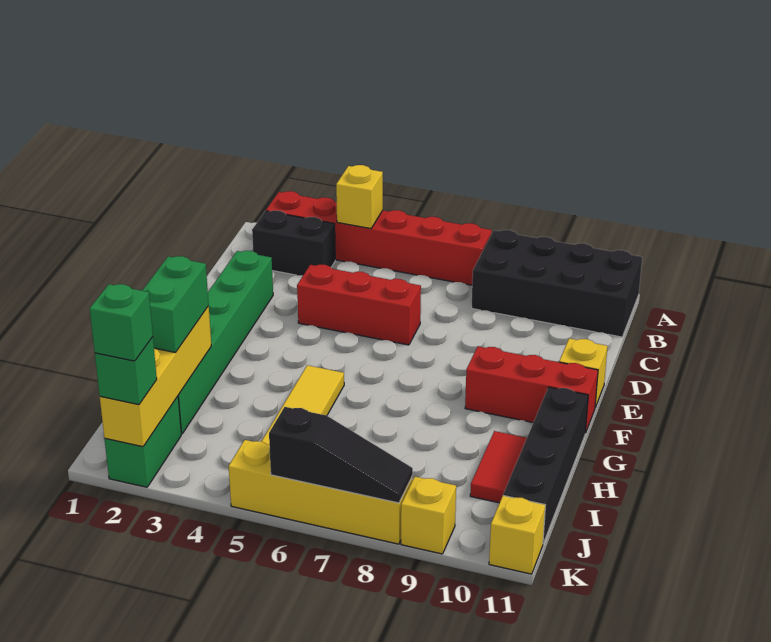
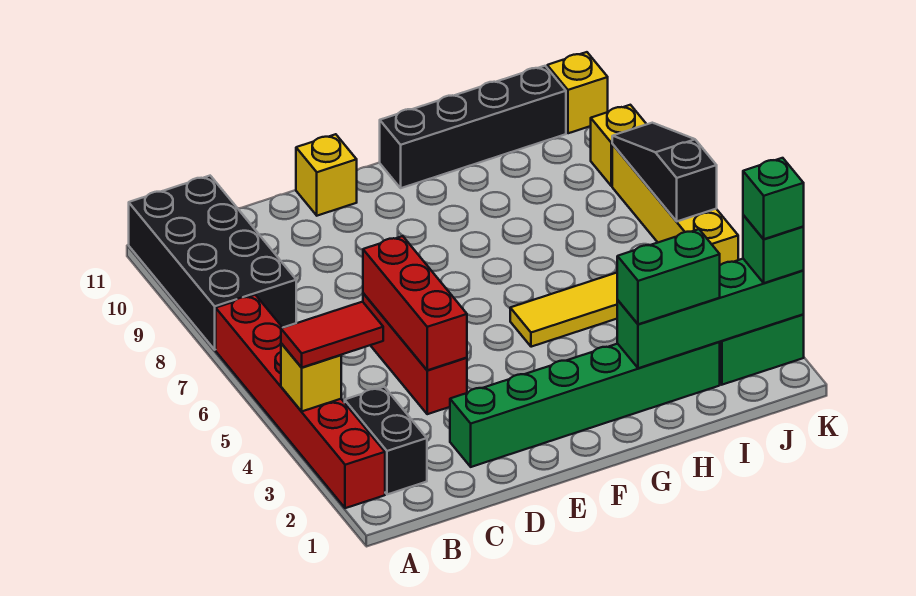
red brick F9:F11 level 1 -> red brick D4:D6 level 2
yellow brick H2:K2 level 2 -> green brick H2:K2 level 2
red tile H10:I10 level 1 -> red tile A4:B4 level 3

